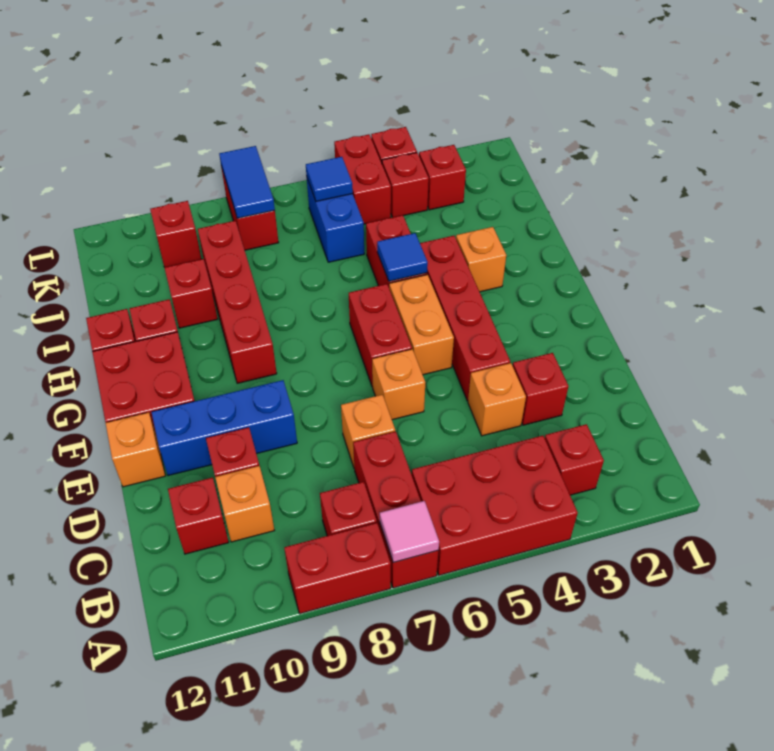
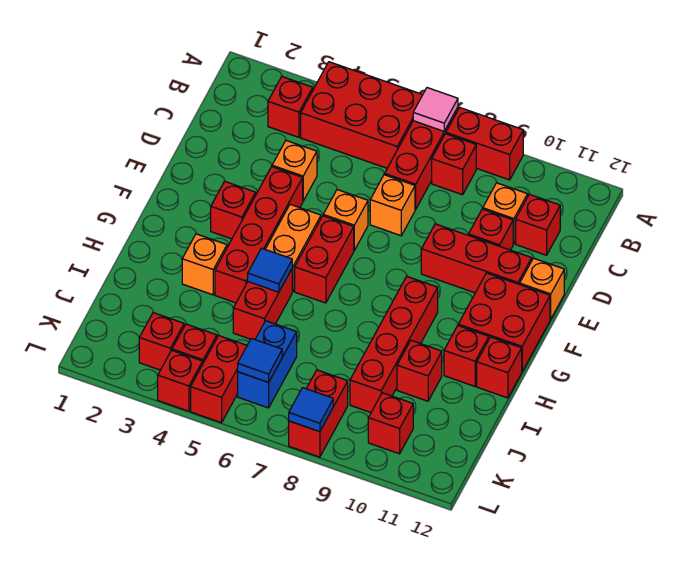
red brick D3 level 1 -> red brick F3 level 1
blue brick E9:E11 level 1 -> red brick E9:E11 level 1
blue tile K8:L8 level 2 -> blue tile L8 level 2

